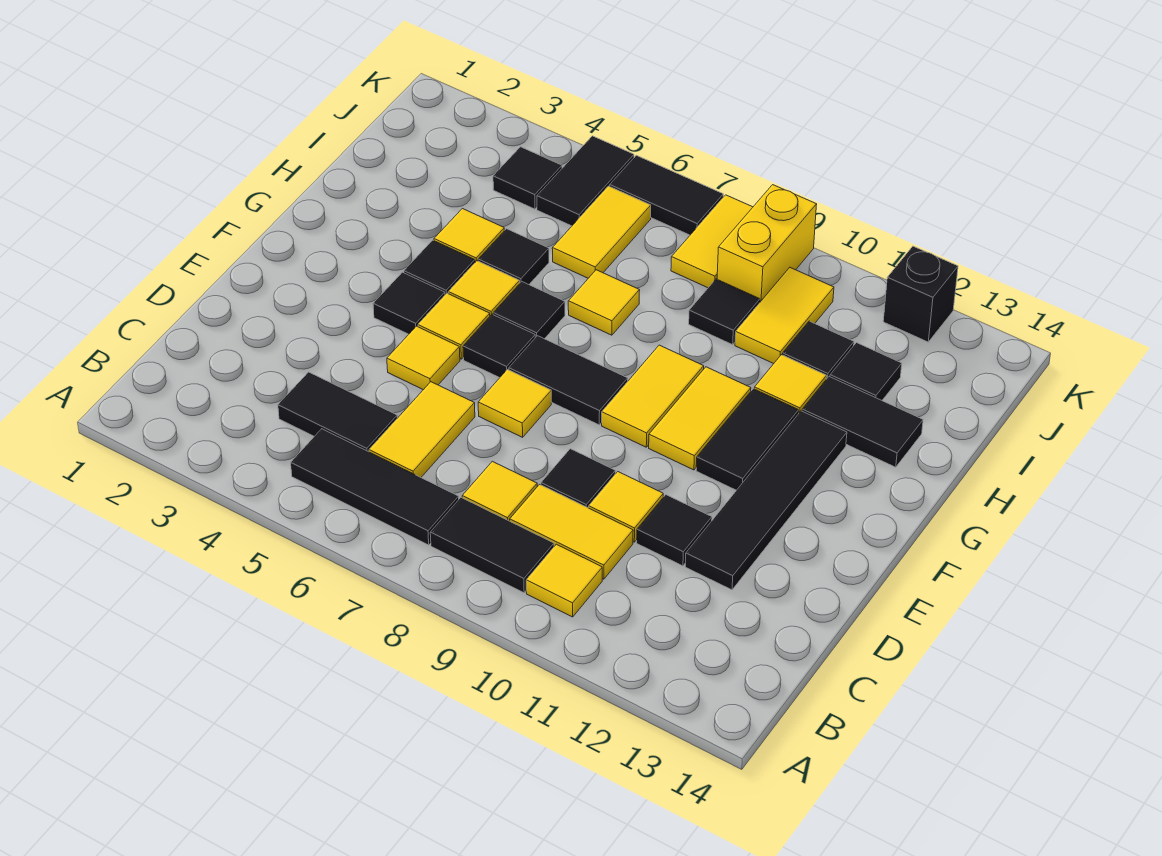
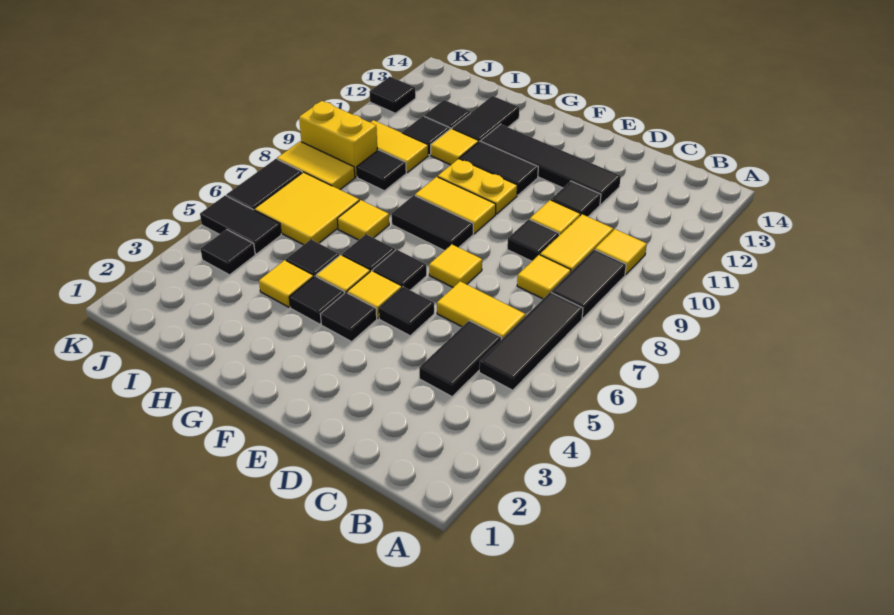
yellow tile E5 level 1 -> black tile E5 level 1
black tile F7:F8 level 1 -> black tile F8:G8 level 1
yellow tile F10:G10 level 1 -> yellow plate F10:G10 level 1
yellow tile I6:J6 level 1 -> yellow tile I6:J7 level 1
black brick K12 level 1 -> black tile K12 level 1

